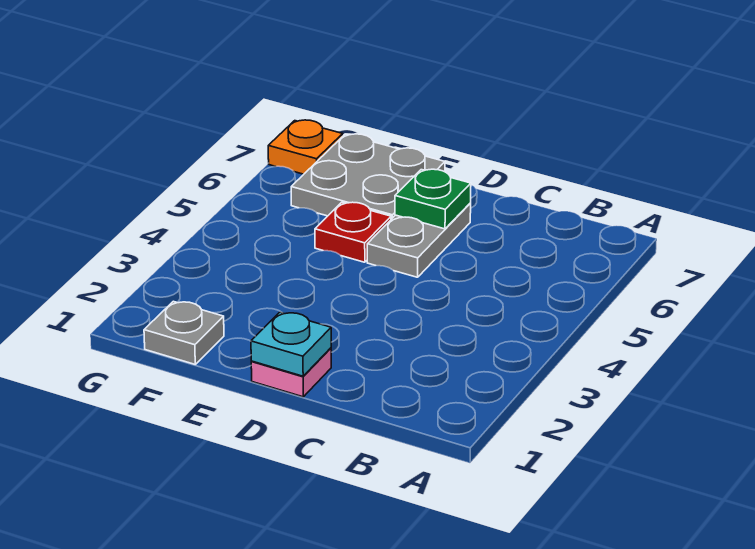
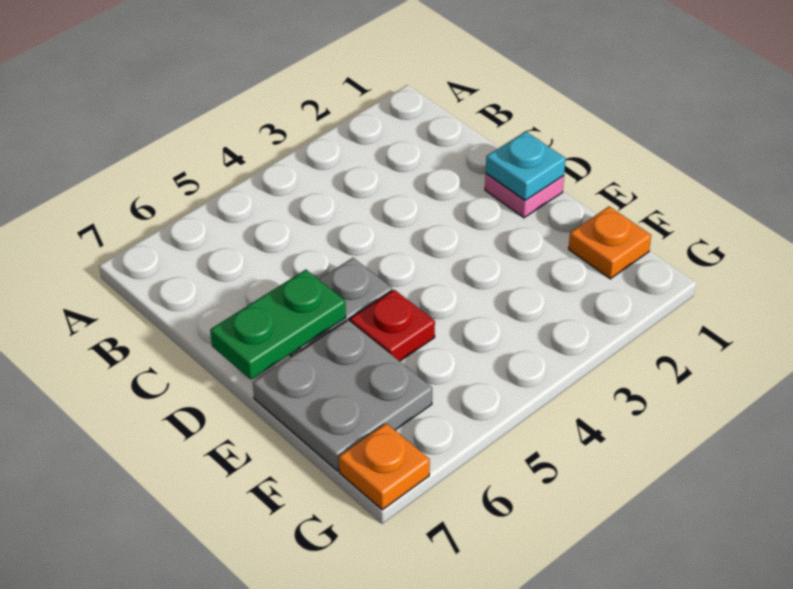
green plate D6 level 2 -> green plate D6:D7 level 2
grey plate F1 level 1 -> orange plate F1 level 1

